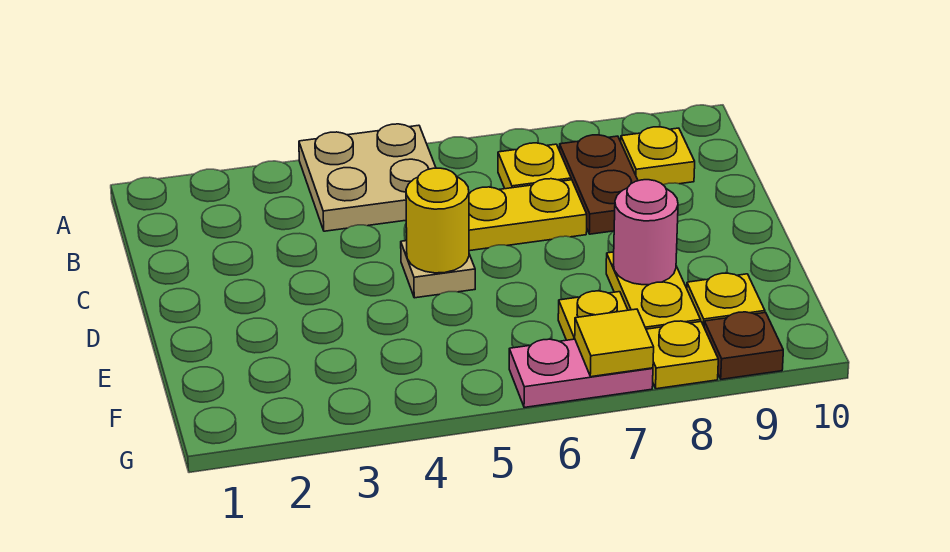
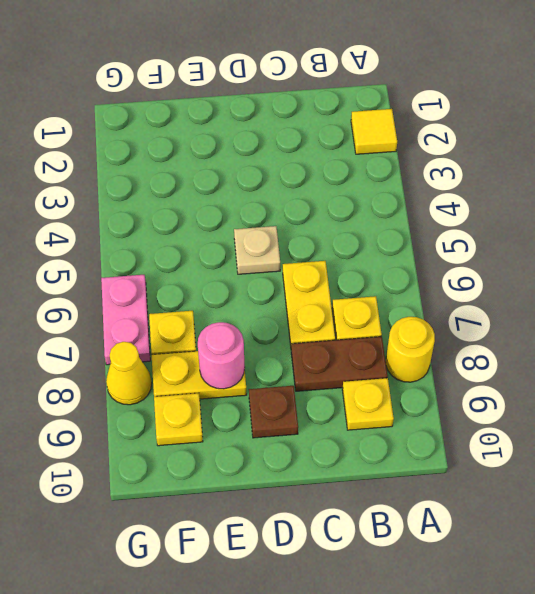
tan plate A4:B5 level 1 -> none
yellow round brick D5 level 2 -> yellow round brick A8 level 1
yellow tile G7 level 2 -> yellow tile A2 level 1
yellow plate G8 level 1 -> yellow cone G8 level 1
brown plate G9 level 1 -> brown plate D9 level 1

